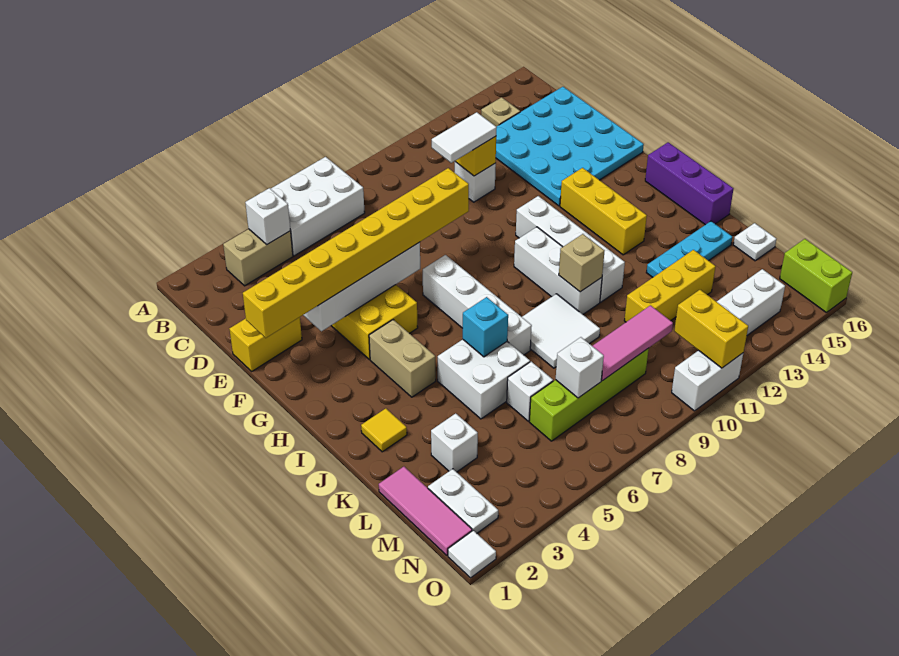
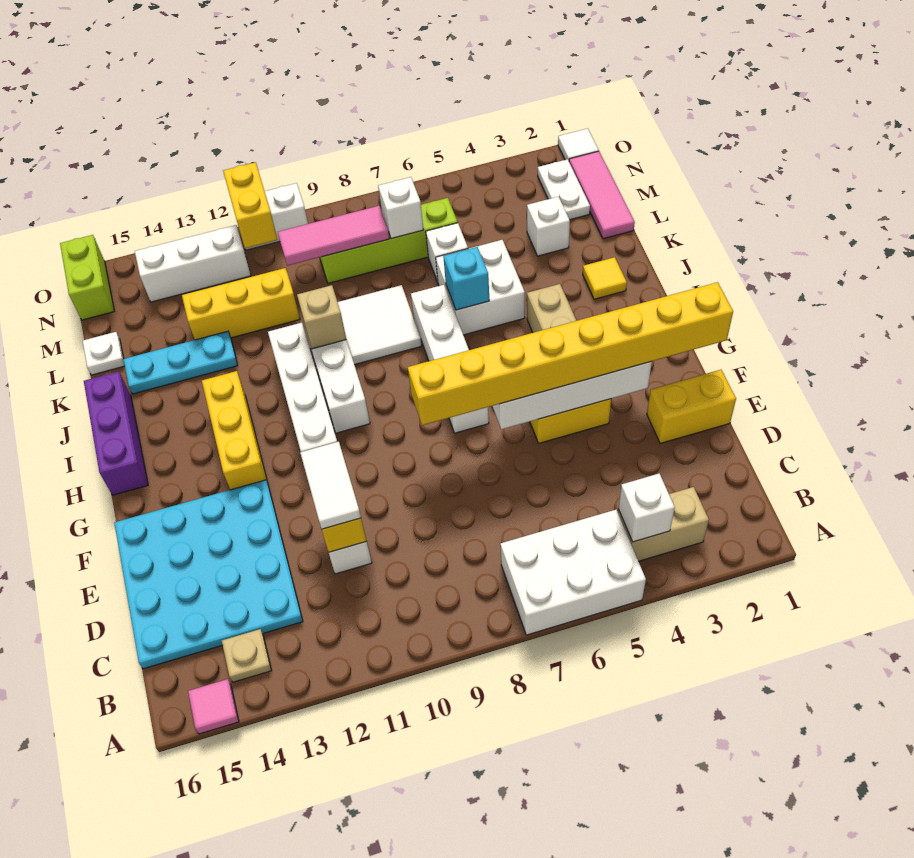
none -> pink tile A15 level 1
white tile D10:D11 level 3 -> white tile D11:E11 level 3

